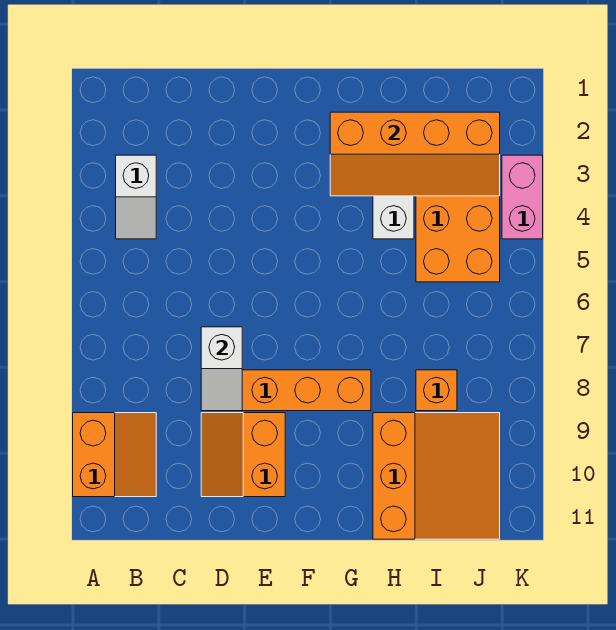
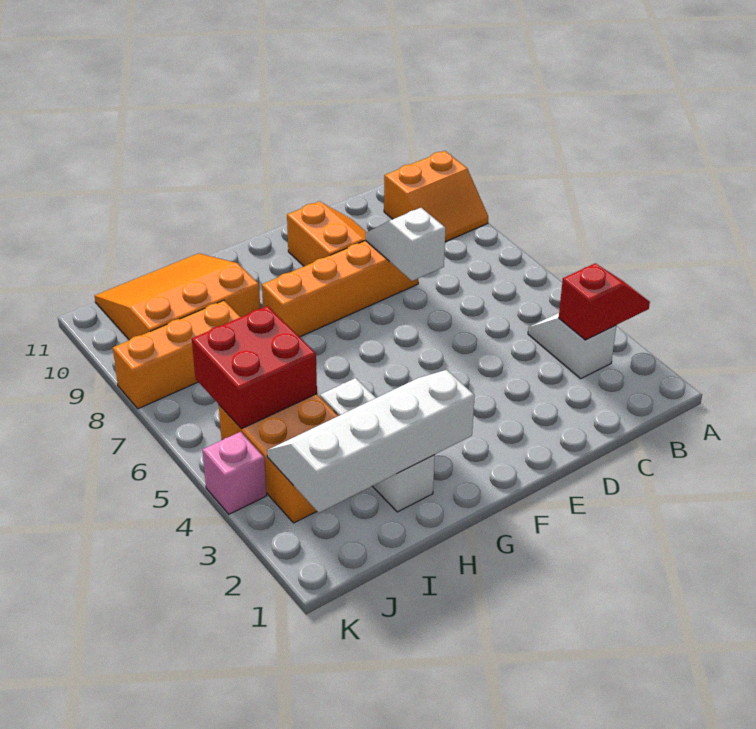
none -> red slope A3:B3 level 2 top B
orange slope A9:B10 level 1 top A -> orange slope A9:B10 level 1 top 10
orange slope G2:J3 level 2 top 2 -> white slope G2:J3 level 2 top 2
orange slope H9:J11 level 1 top H -> orange slope H9:J11 level 1 top 9
none -> red brick I5:J6 level 2
orange brick I8 level 1 -> orange brick I8:K8 level 1
pink brick K3:K4 level 1 -> pink brick K4 level 1

